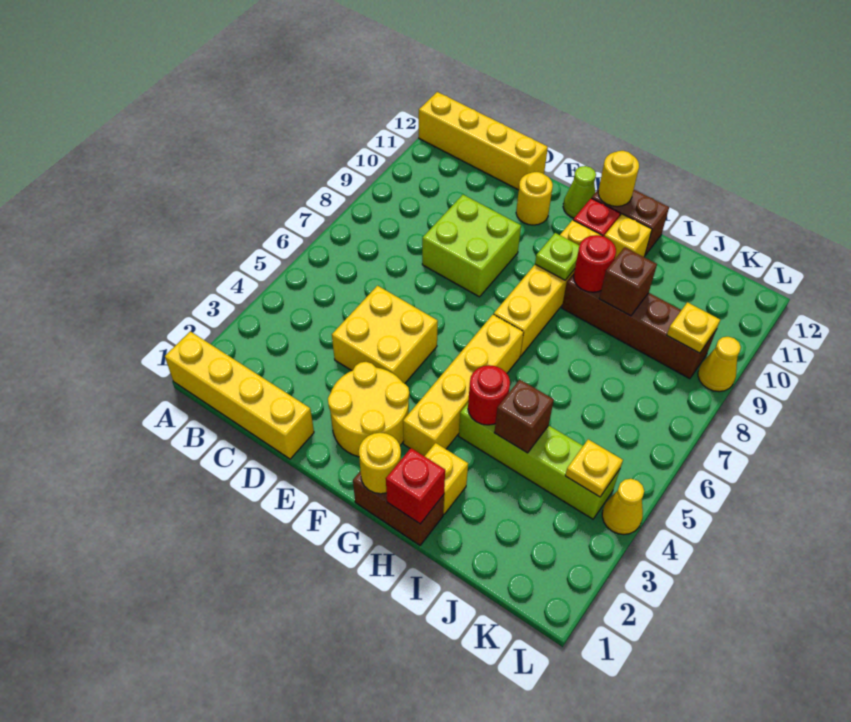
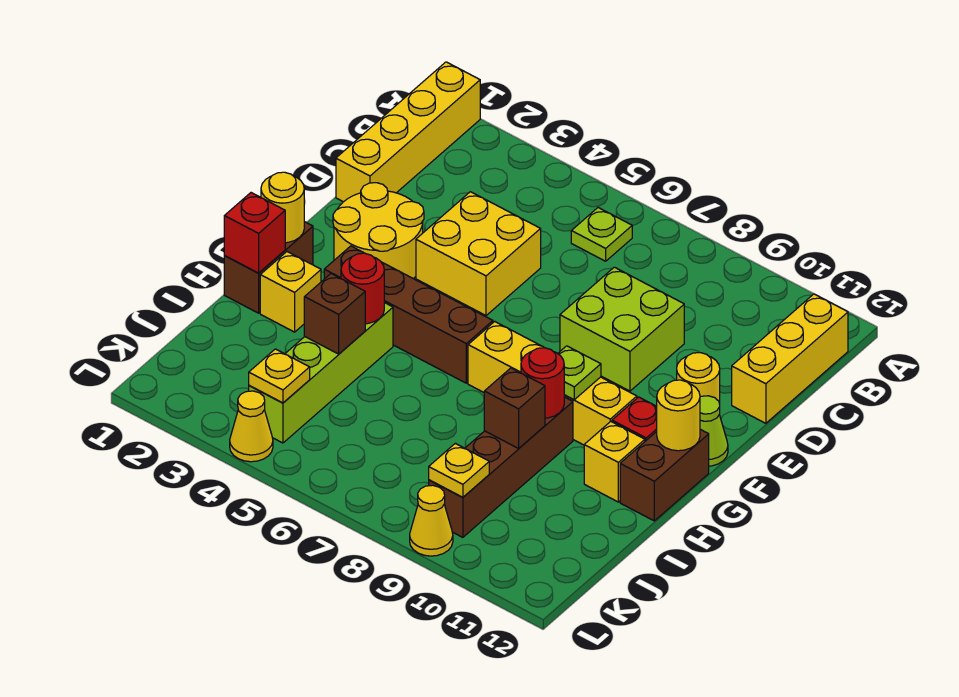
yellow brick A12:D12 level 1 -> yellow brick B12:D12 level 1
none -> lime plate B6 level 1
yellow brick G3:G6 level 1 -> brown brick G3:G6 level 1

